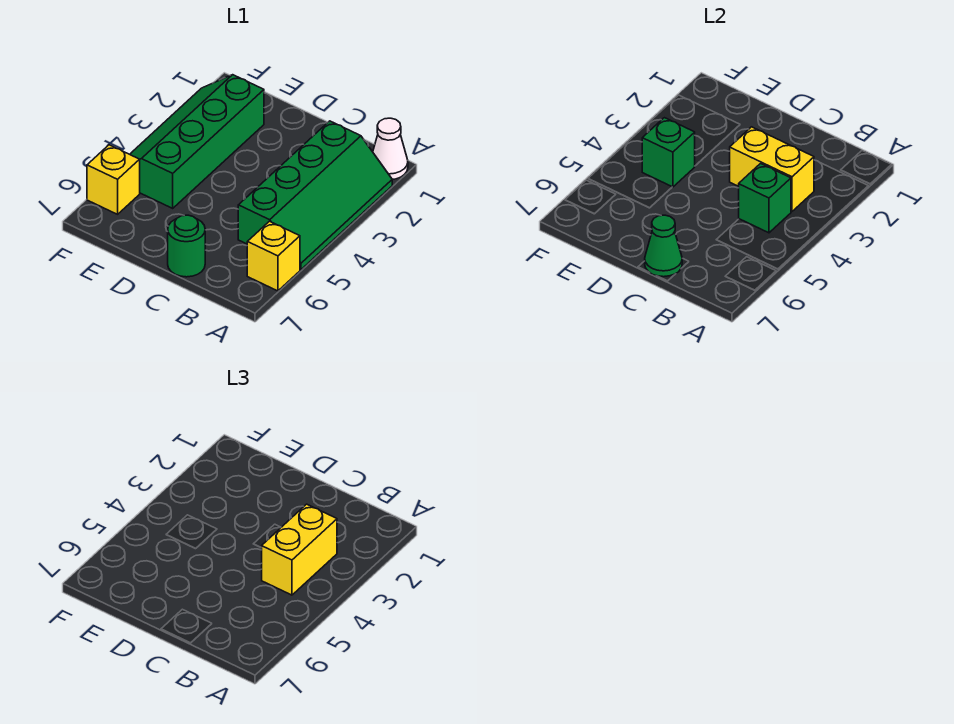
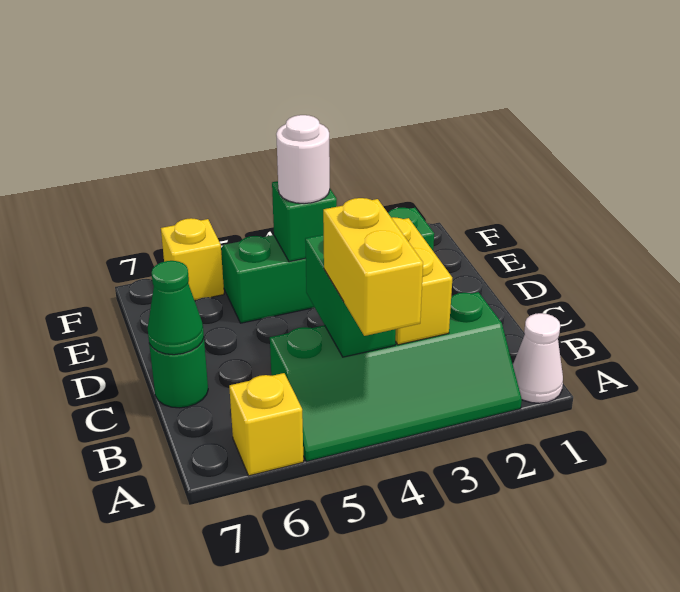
yellow brick B3:B4 level 3 -> yellow brick A4:B4 level 3
green brick B4 level 2 -> green brick B4:C4 level 2
none -> white round brick E4 level 3

